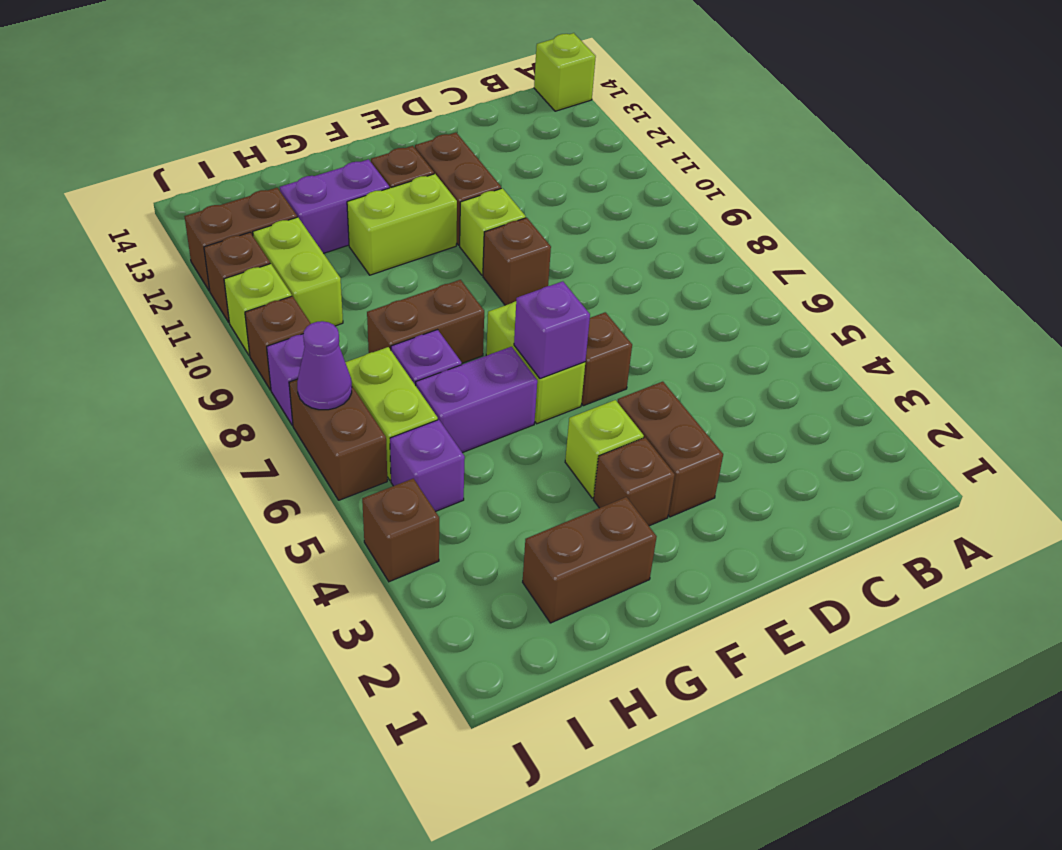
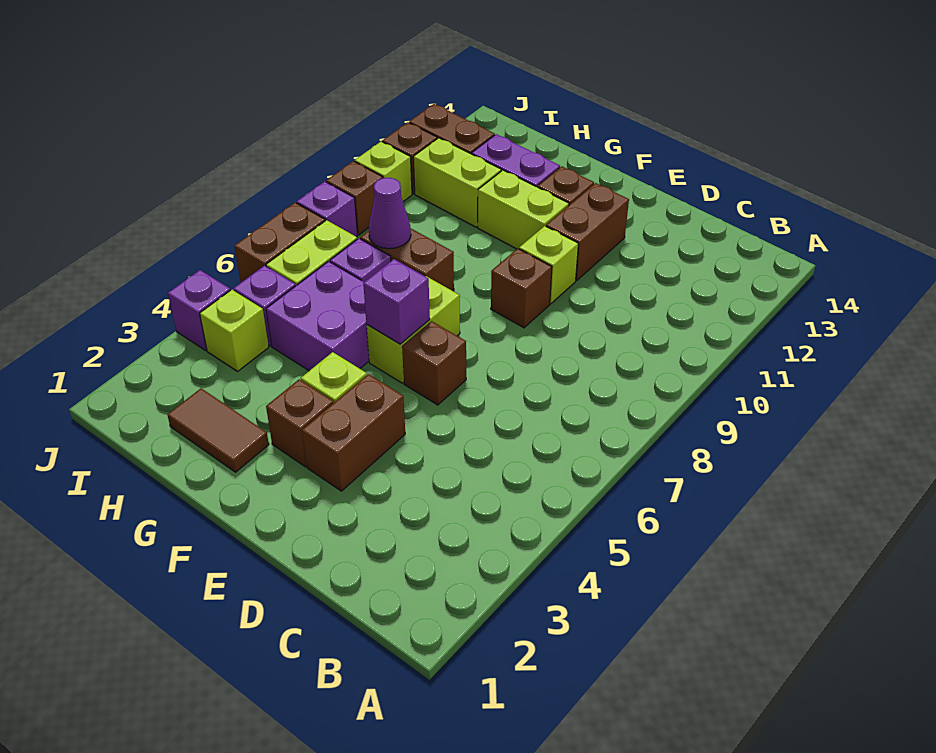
lime brick A14 level 1 -> lime brick I4 level 1
brown brick G2:H2 level 1 -> brown tile G2:H2 level 1
purple brick G6:H6 level 1 -> purple brick G5:H6 level 1
lime brick I10:I11 level 1 -> lime brick H11:I11 level 1
brown brick J4 level 1 -> purple brick J4 level 1
purple cone J7 level 2 -> purple cone H8 level 2

